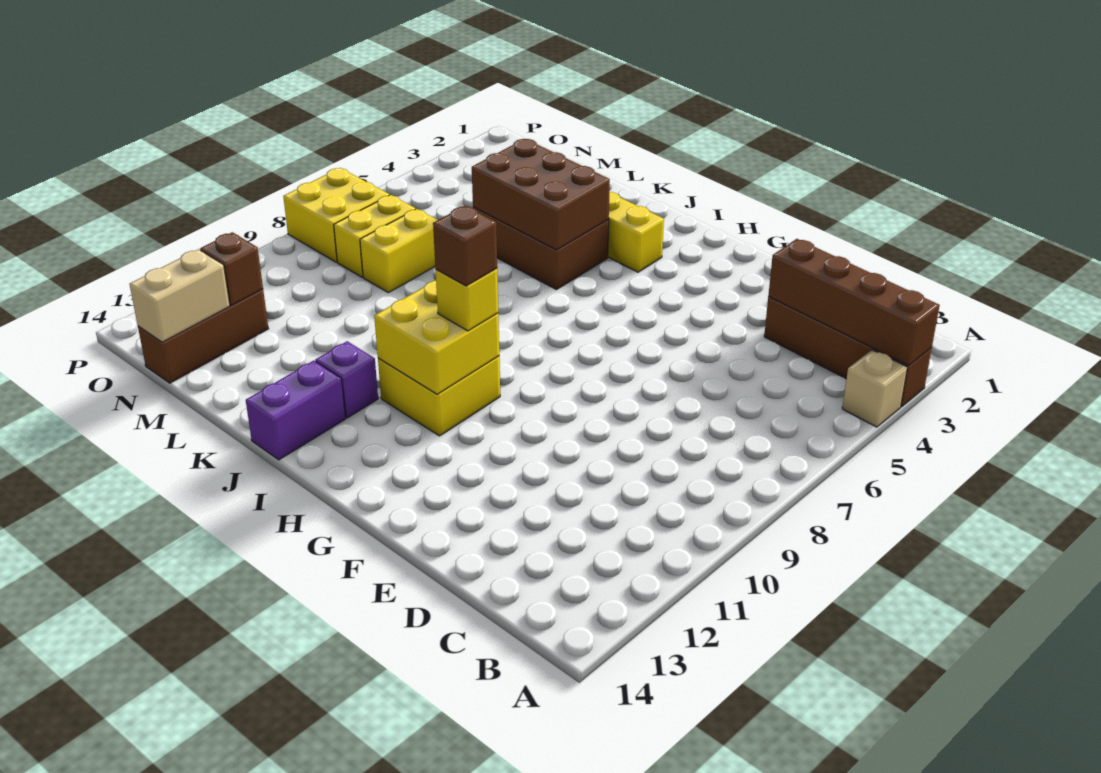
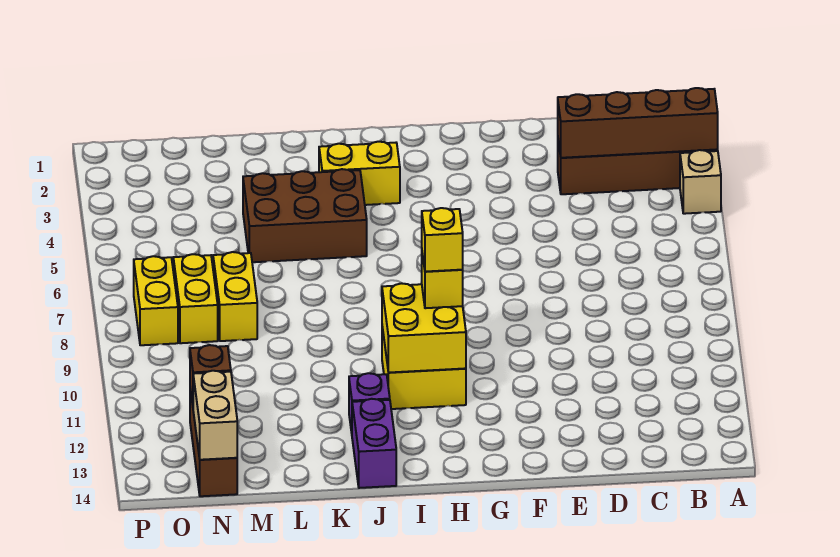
brown brick H10 level 4 -> yellow brick H10 level 4
brown brick J4:L5 level 2 -> none
yellow brick O7:P8 level 1 -> yellow brick O7:O8 level 1

